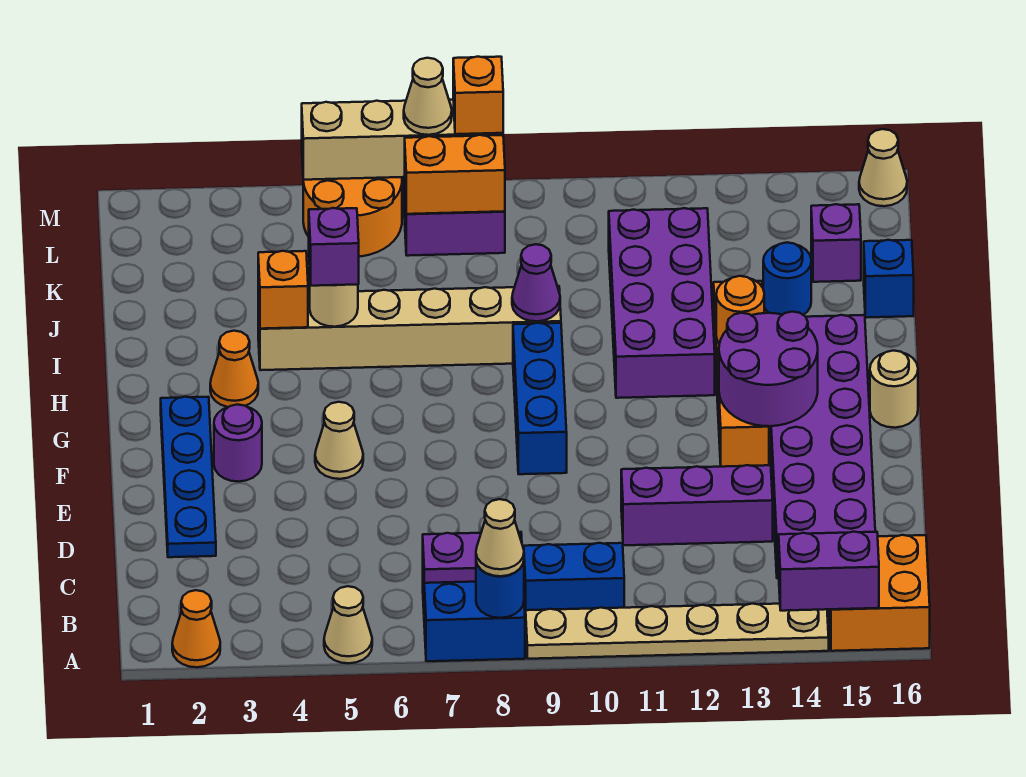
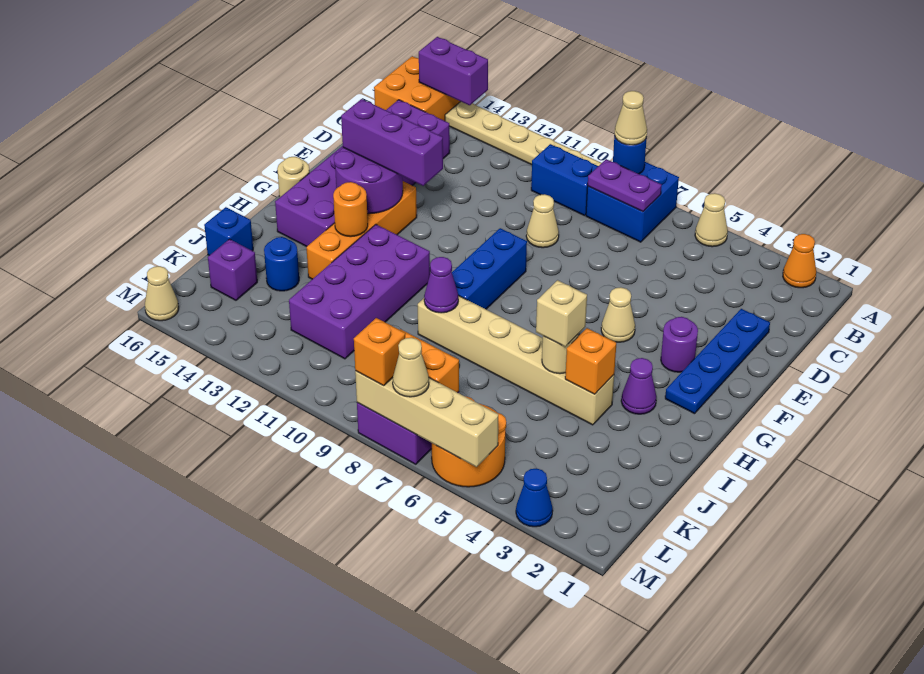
none -> tan cone D9 level 1
purple brick D11:D13 level 1 -> purple brick F12:F14 level 3
orange cone H3 level 1 -> purple cone H3 level 1
purple brick I5 level 3 -> tan brick I5 level 3
none -> blue cone M3 level 1

